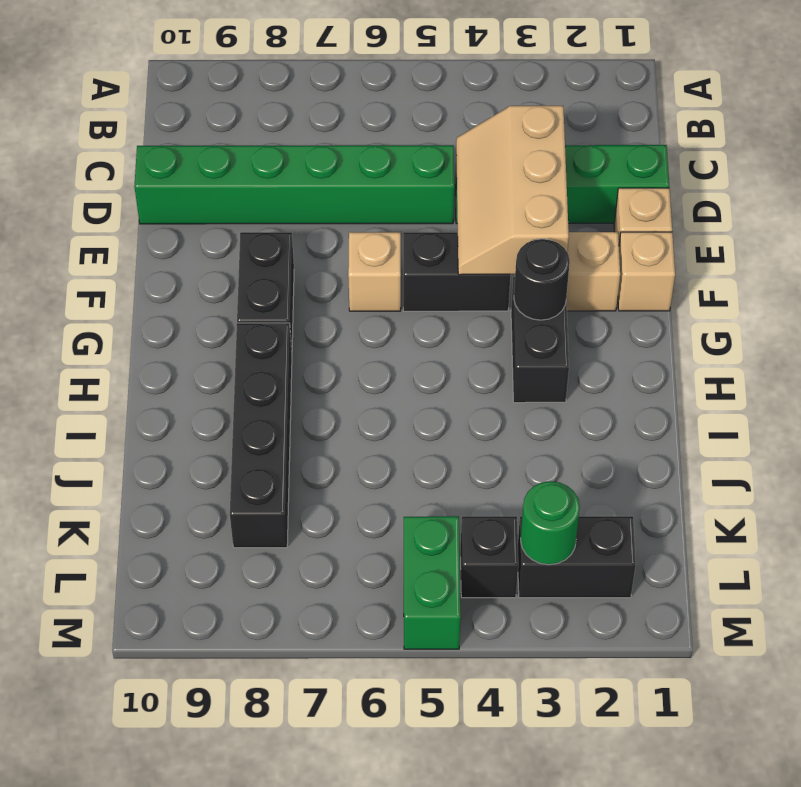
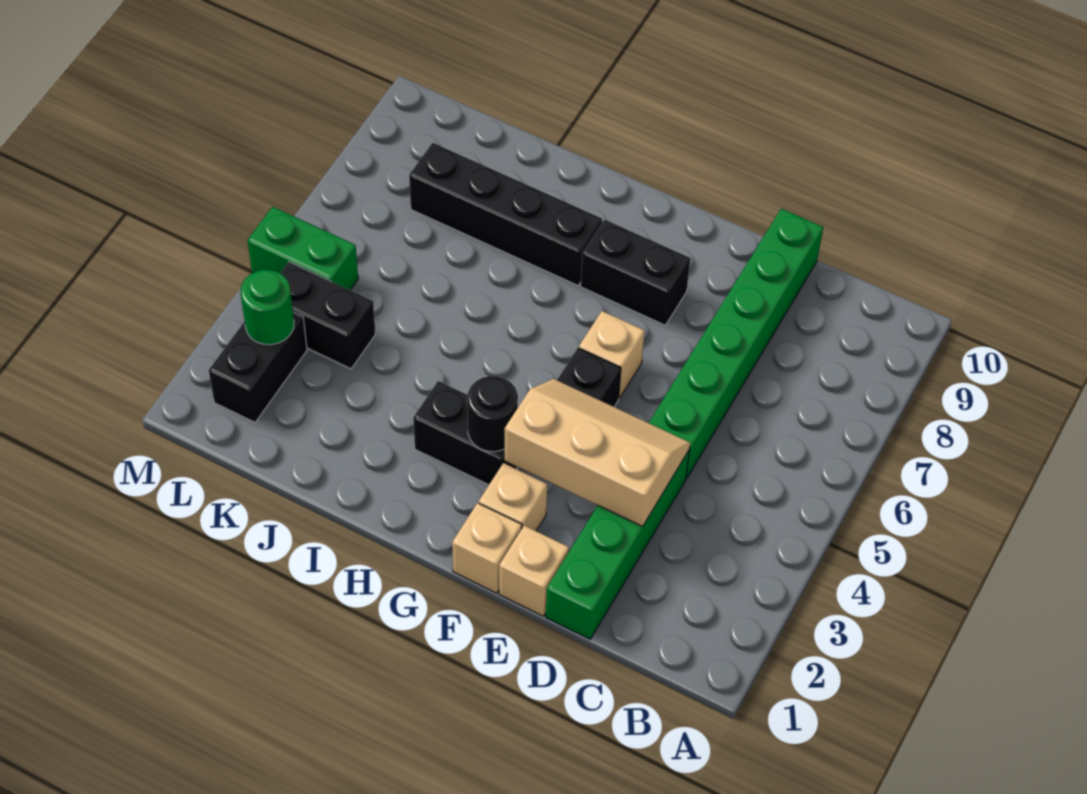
black brick L4 level 1 -> black brick K4:L4 level 1

